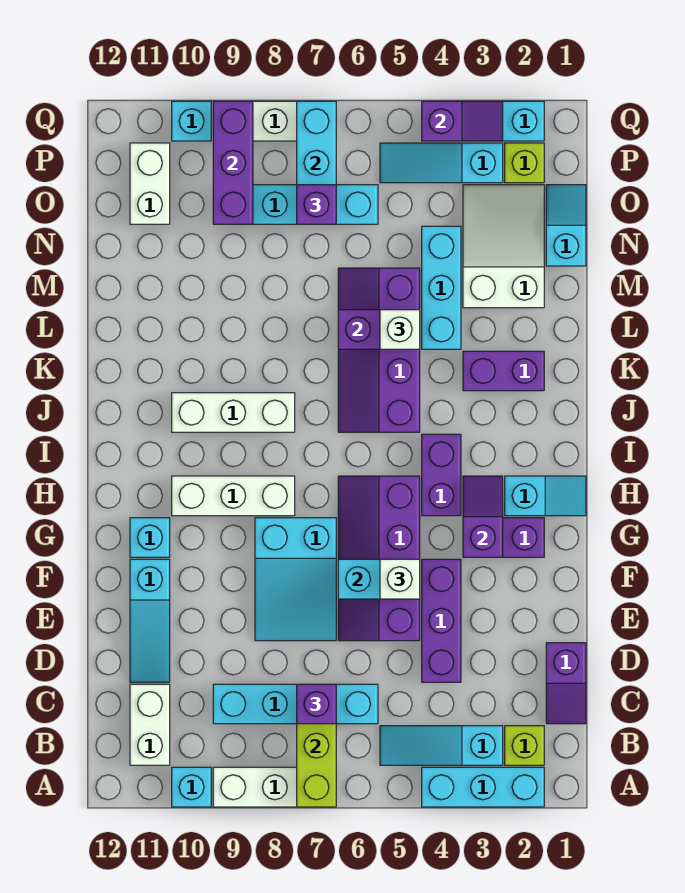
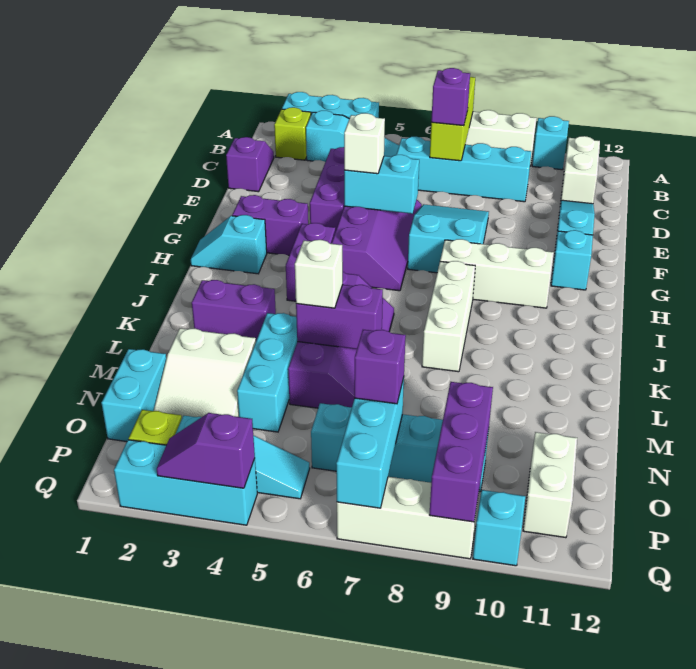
purple slope G3:H3 level 2 top G -> none
white brick J8:J10 level 1 -> white brick I8:K8 level 1
cyan slope N1:O1 level 1 top N -> cyan brick N1:O1 level 1

